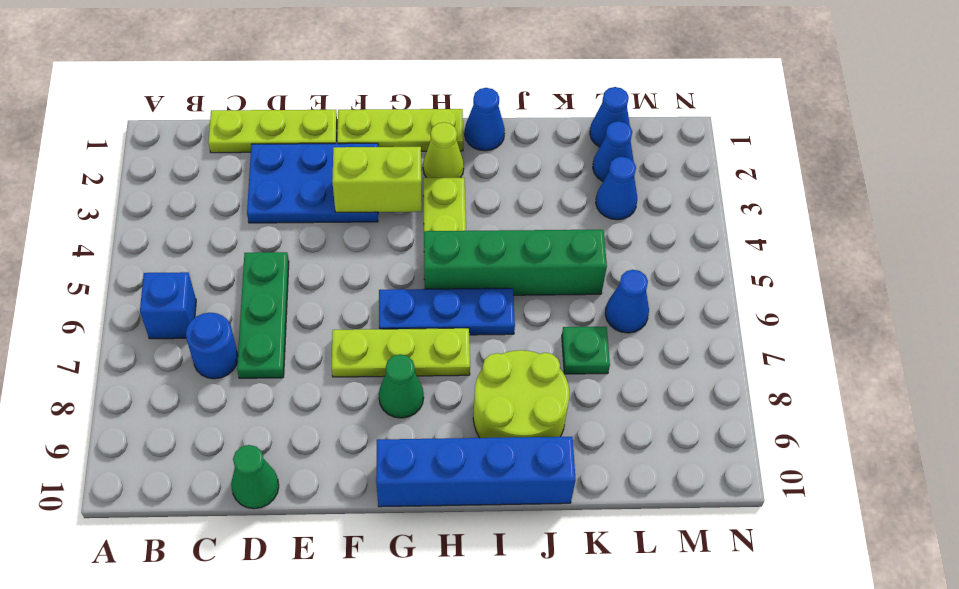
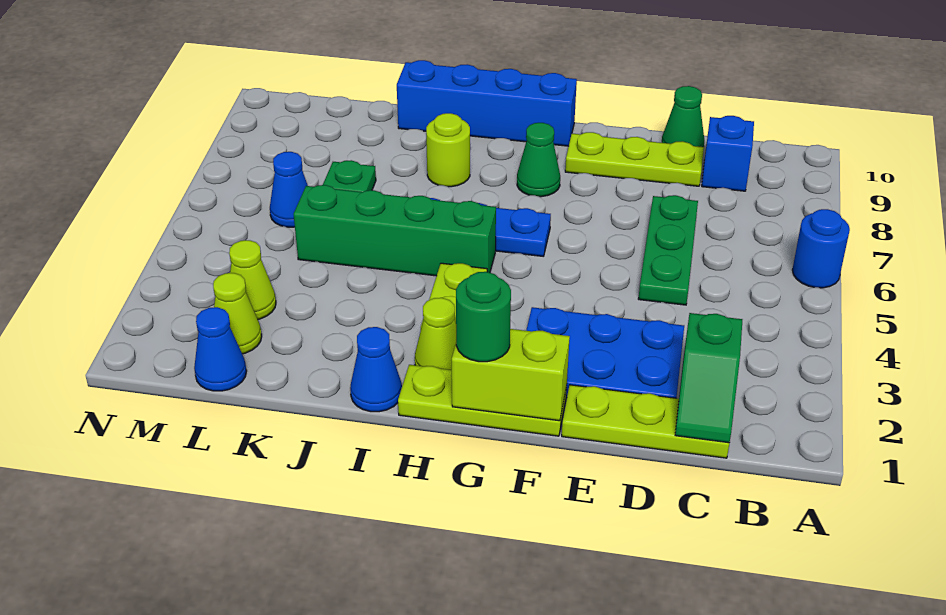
blue brick B6 level 1 -> blue brick C9 level 1
none -> green slope C1:C2 level 2 top 2
blue round brick C7 level 1 -> blue round brick A6 level 1
lime brick F3:G3 level 2 -> lime brick F1:G1 level 2
lime plate F7:H7 level 1 -> lime plate D9:F9 level 1
none -> green round brick G1 level 3
lime round brick I8:J9 level 1 -> lime round brick I8 level 1
blue cone L2 level 1 -> lime cone L2 level 1
blue cone L3 level 1 -> lime cone L3 level 1

